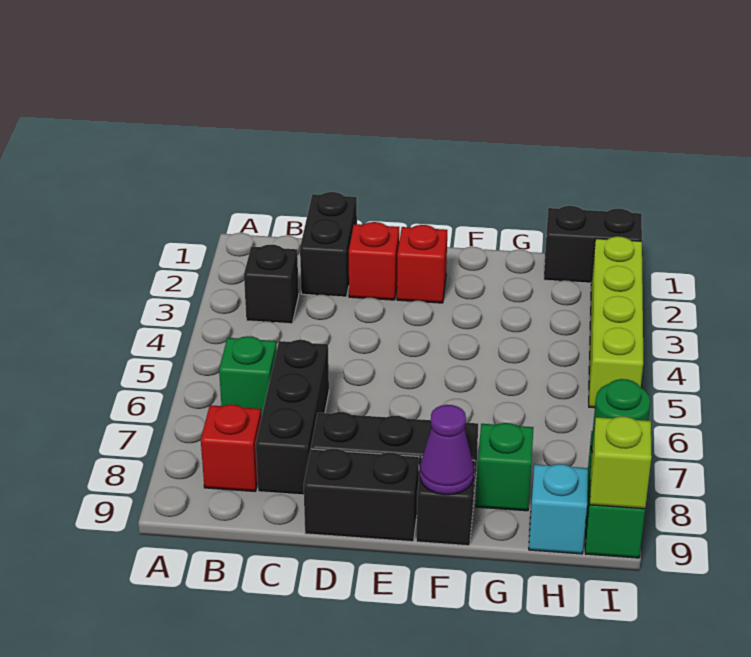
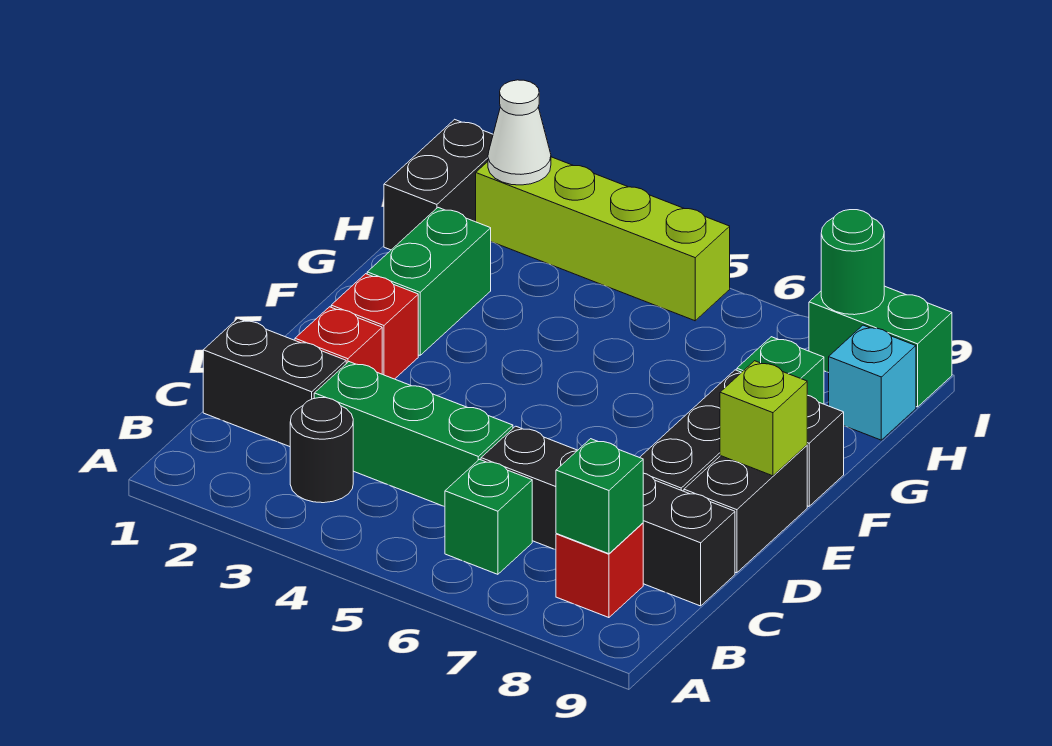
black brick B3 level 1 -> black round brick B3 level 1
none -> green brick B8 level 2
none -> green brick C3:C5 level 1
black brick C6:C8 level 1 -> black brick C6:C9 level 1
none -> green brick F2:G2 level 1
purple cone F9 level 2 -> none
none -> white cone I2 level 2
lime brick I9 level 2 -> lime brick E9 level 2

